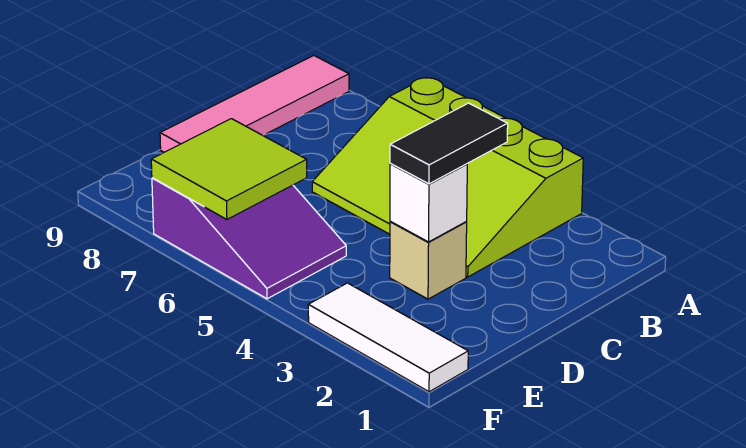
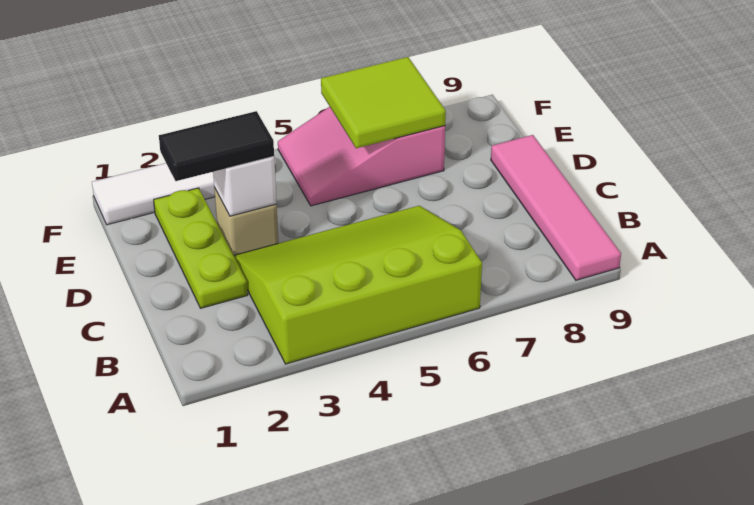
none -> lime plate C2:E2 level 1
black tile C3:D3 level 3 -> black tile D2:D3 level 3
purple slope E5:F7 level 1 top 7 -> pink slope E5:F7 level 1 top 7

